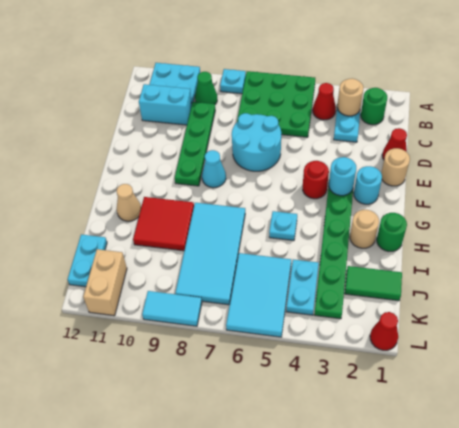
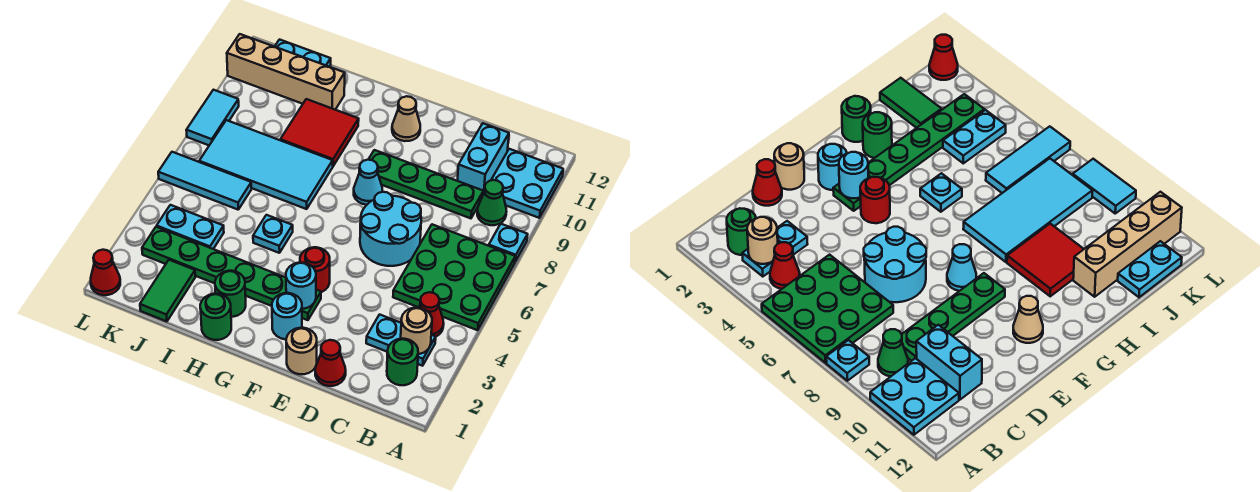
tan round brick H2 level 1 -> green round brick H2 level 1
tan cone H11 level 1 -> tan cone F11 level 1
cyan tile J5:L6 level 1 -> cyan tile J6:L6 level 1
tan brick K11:L11 level 1 -> tan brick I11:L11 level 1

